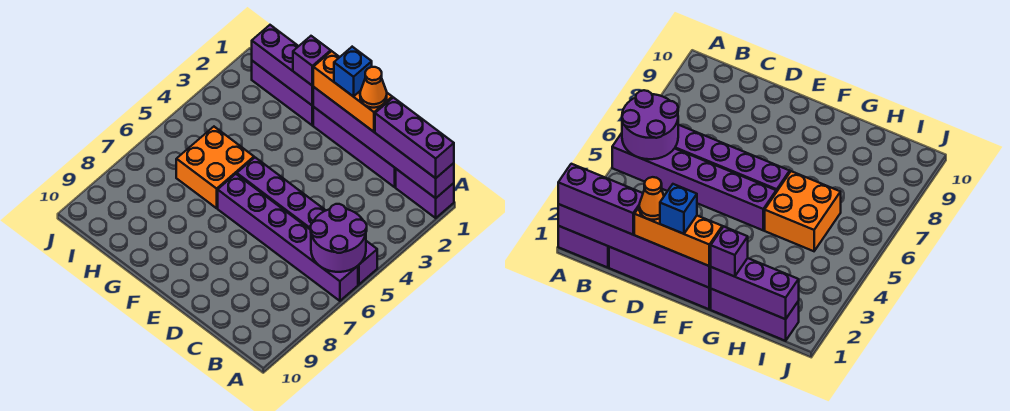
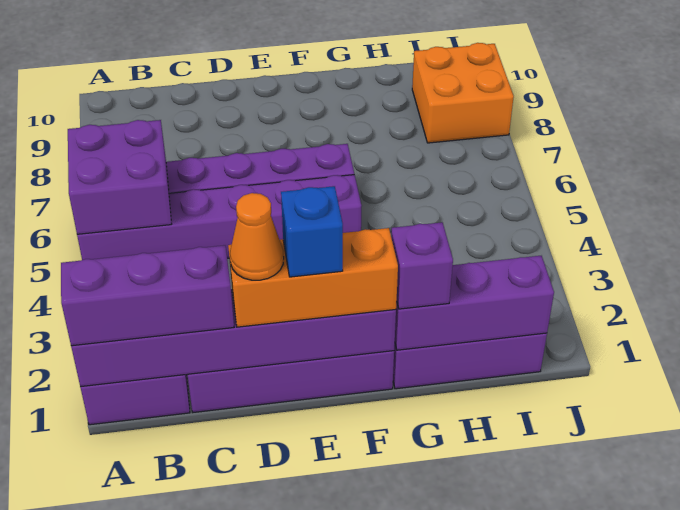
purple round brick A5:B6 level 2 -> purple brick A5:B6 level 2
orange brick G5:H6 level 1 -> orange brick I8:J9 level 1

